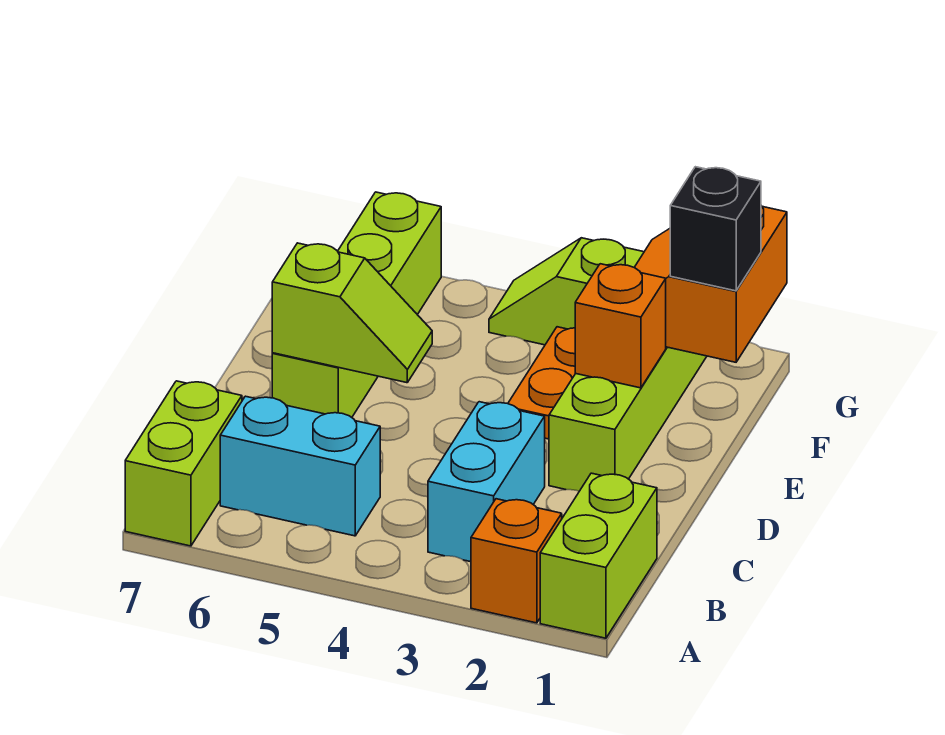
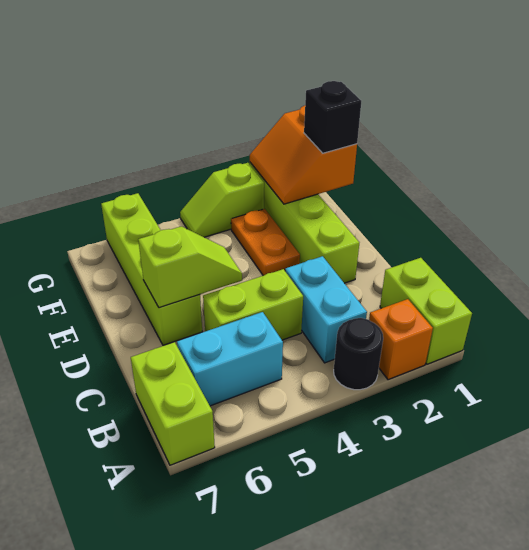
none -> black round brick A3 level 1
none -> lime brick C4:C5 level 1
orange brick E2 level 2 -> none

